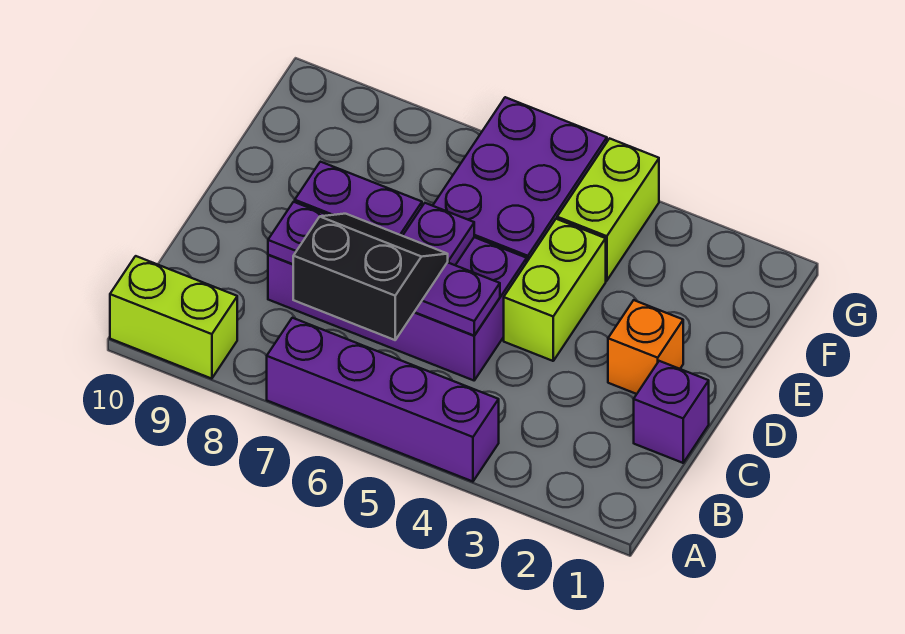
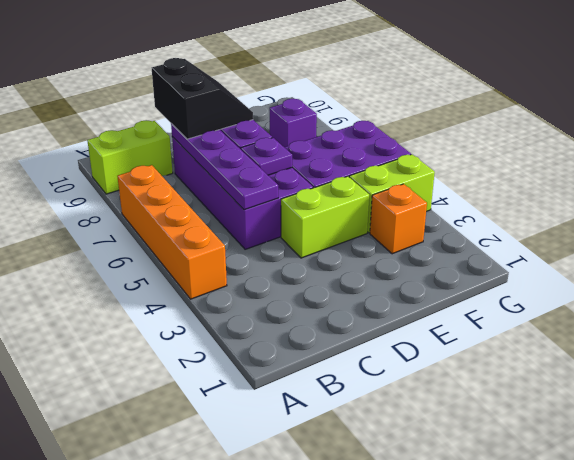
purple brick A4:A7 level 1 -> orange brick A4:A7 level 1
lime brick A9:A10 level 1 -> lime brick A9:B9 level 1
black slope B6:C7 level 3 top B -> black slope C8:D9 level 3 top C
purple brick C1 level 1 -> purple brick F8 level 1
orange brick D2 level 1 -> orange brick F3 level 1

